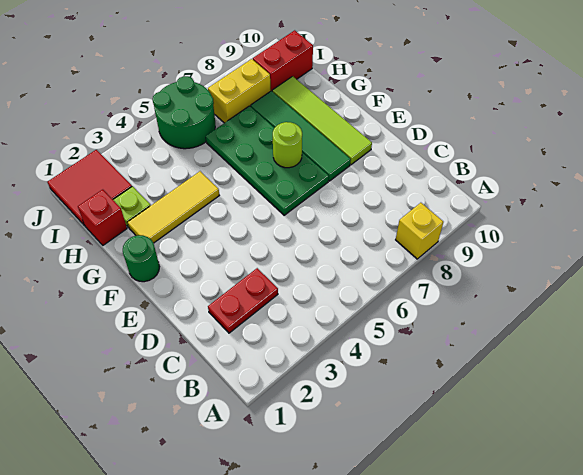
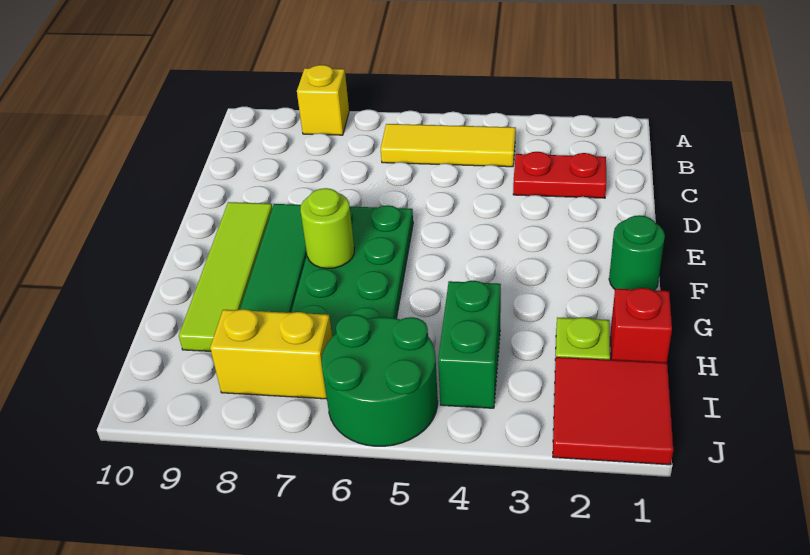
yellow tile G2:G4 level 1 -> yellow tile B4:B6 level 1
none -> green brick H4:I4 level 1
red brick I9:I10 level 1 -> none

